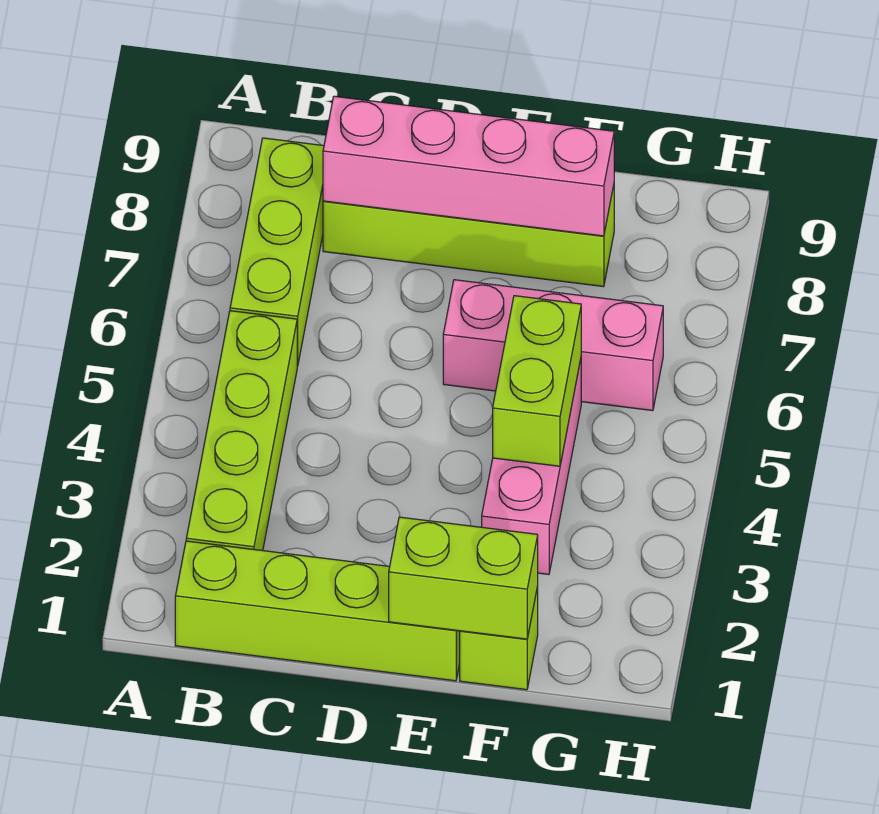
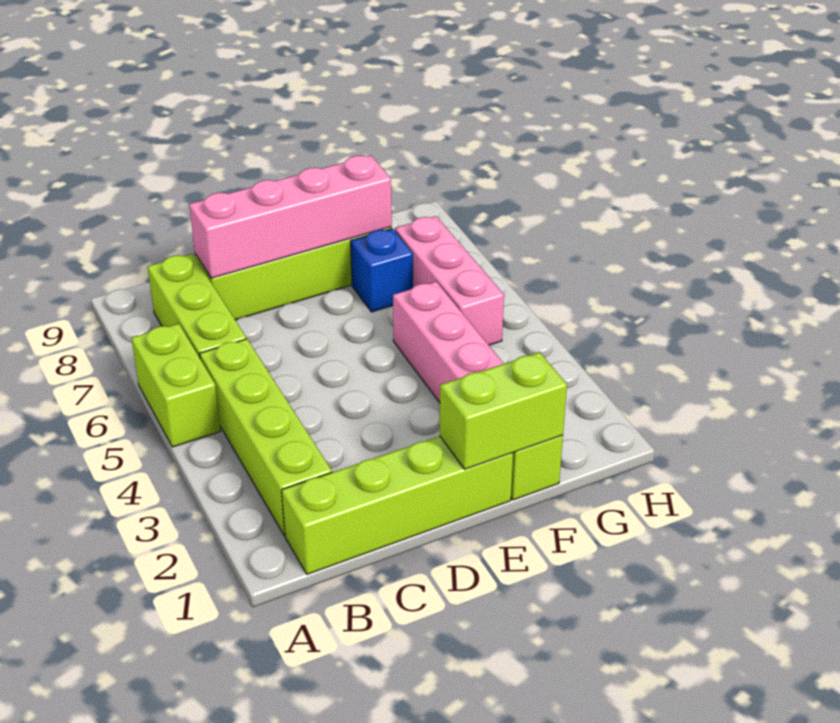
pink brick E6:G6 level 1 -> pink brick G5:G7 level 1
lime brick F4:F5 level 2 -> lime brick A5:A6 level 1
none -> blue brick F7 level 1

